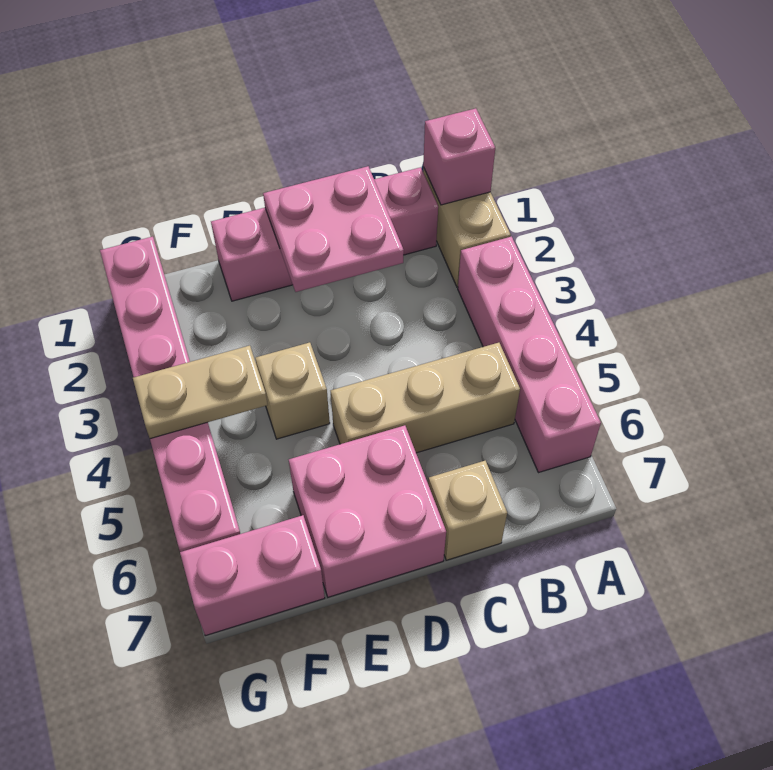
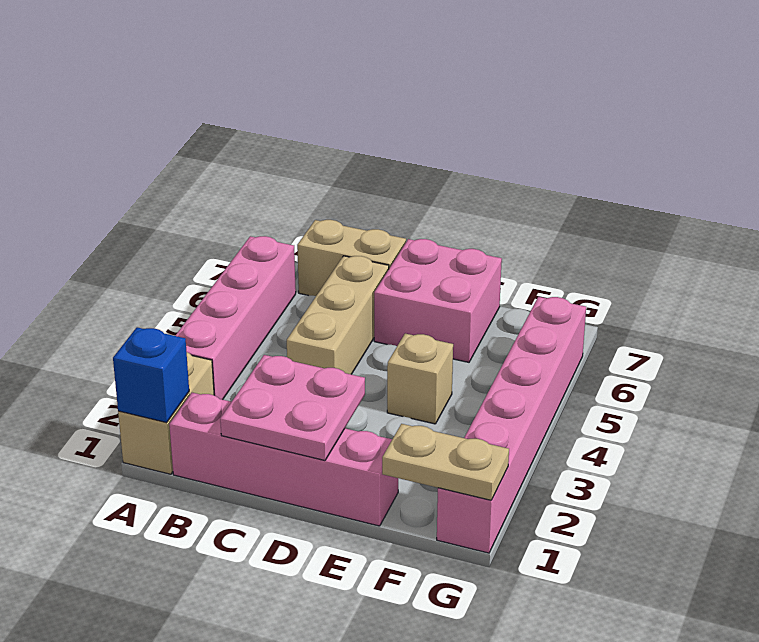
pink brick A1 level 2 -> blue brick A1 level 2
tan brick B5:D5 level 1 -> tan brick C4:C6 level 1
tan brick C7 level 1 -> tan brick B7:C7 level 1
tan plate F4:G4 level 2 -> tan plate F1:G1 level 2
pink brick F7:G7 level 1 -> none

